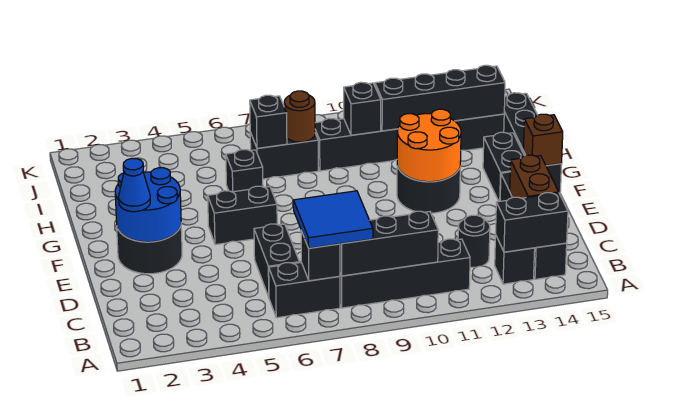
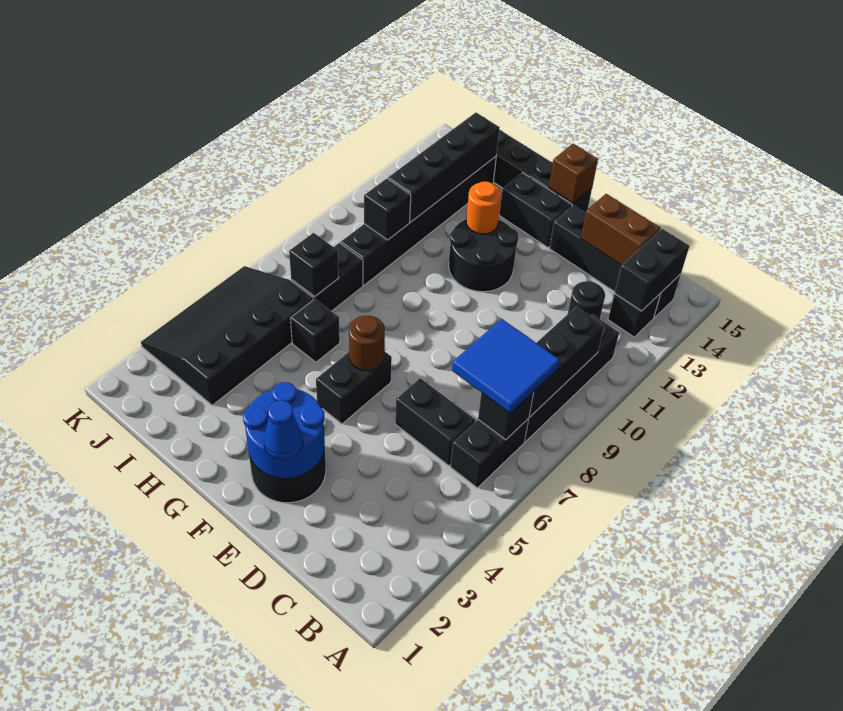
orange round brick F11:G12 level 2 -> orange round brick G12 level 2
none -> black slope I3:K6 level 1 top I
brown round brick I8 level 2 -> brown round brick F6 level 2

